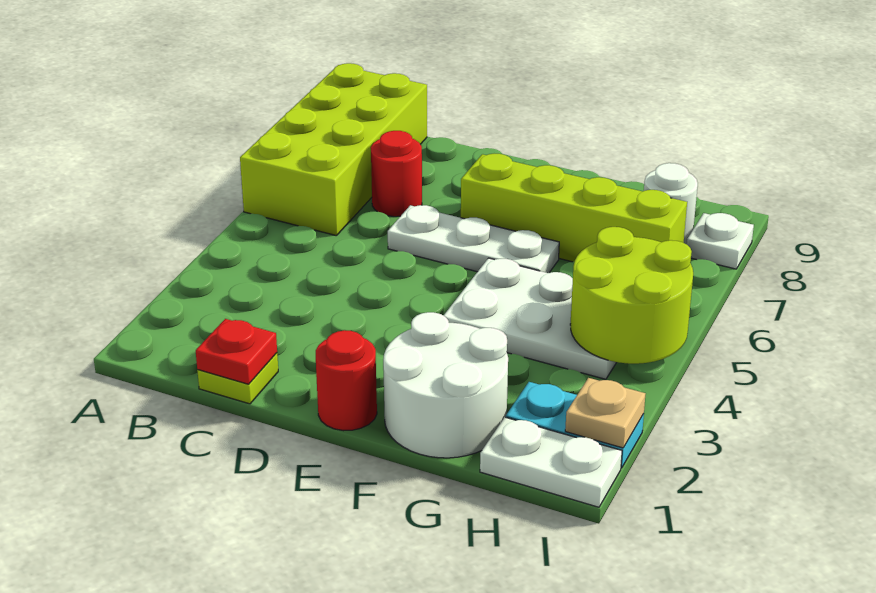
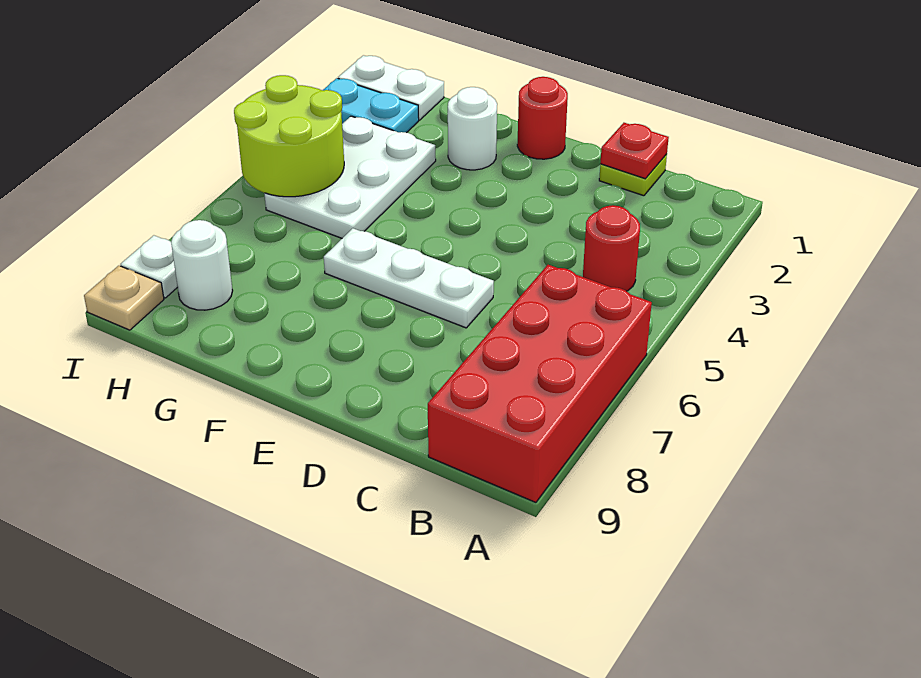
lime brick A6:B9 level 1 -> red brick A6:B9 level 1
red round brick C7 level 1 -> red round brick B4 level 1
lime brick E7:H7 level 1 -> none
white round brick F1:G2 level 1 -> white round brick F2 level 1
white plate F4:H5 level 1 -> white plate G3:H5 level 1
tan plate I2 level 2 -> tan plate I9 level 1

